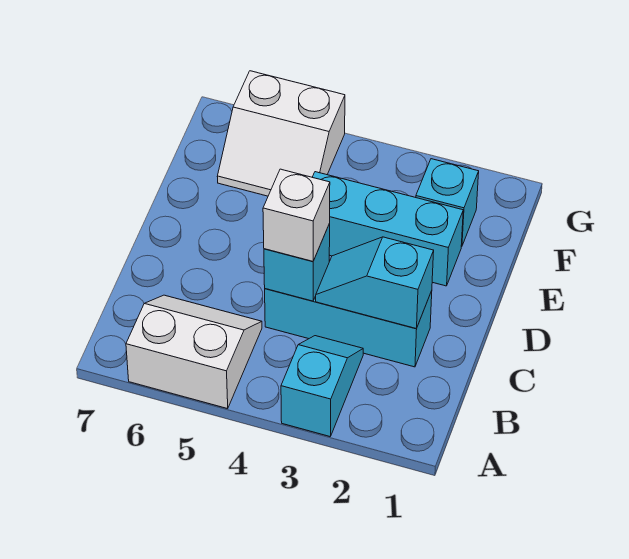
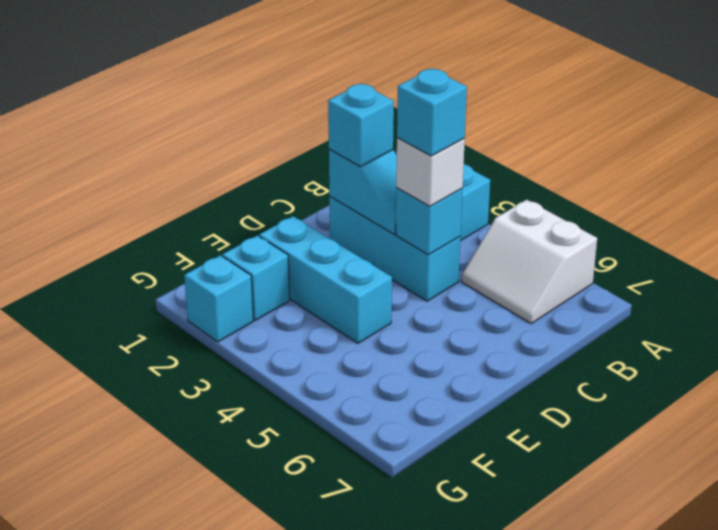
none -> cyan brick C2 level 3
none -> cyan brick C4 level 4
white slope F5:G6 level 1 top G -> none
none -> cyan brick G2 level 1

